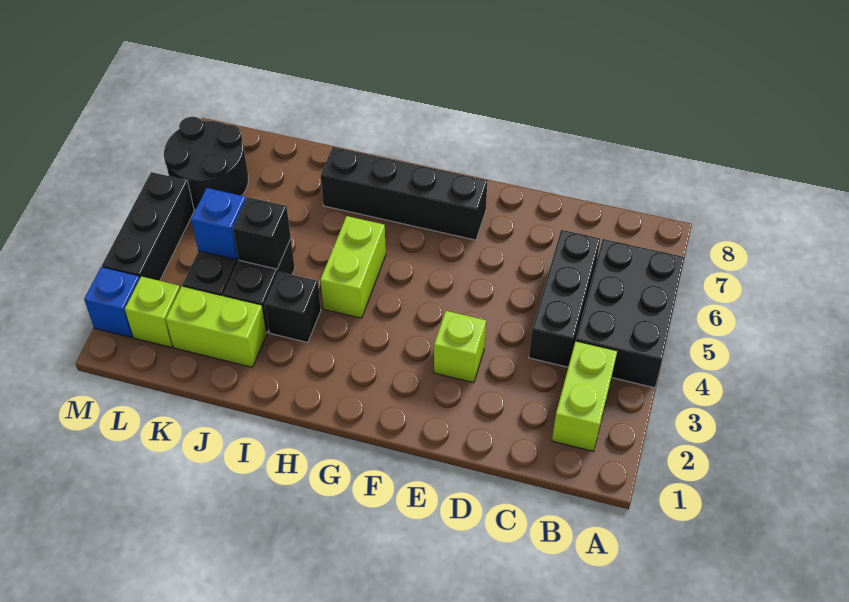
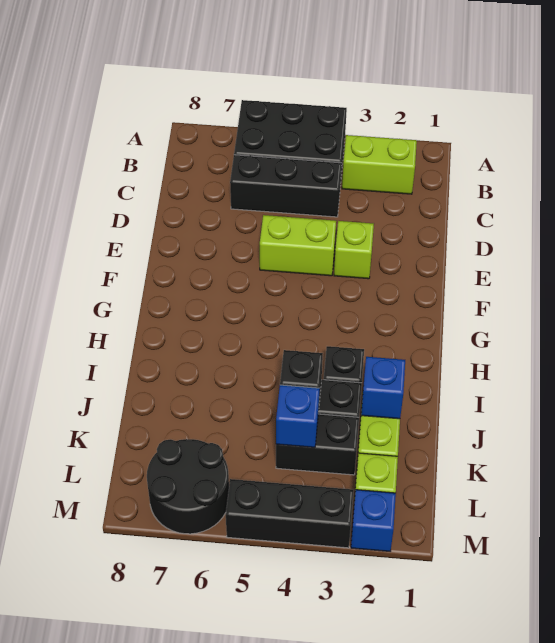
black brick F7:I7 level 1 -> none
lime brick H4:H5 level 1 -> lime brick E4:E5 level 1
none -> blue brick J2 level 2

